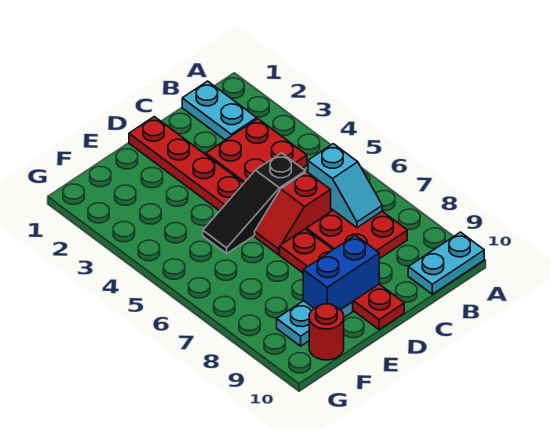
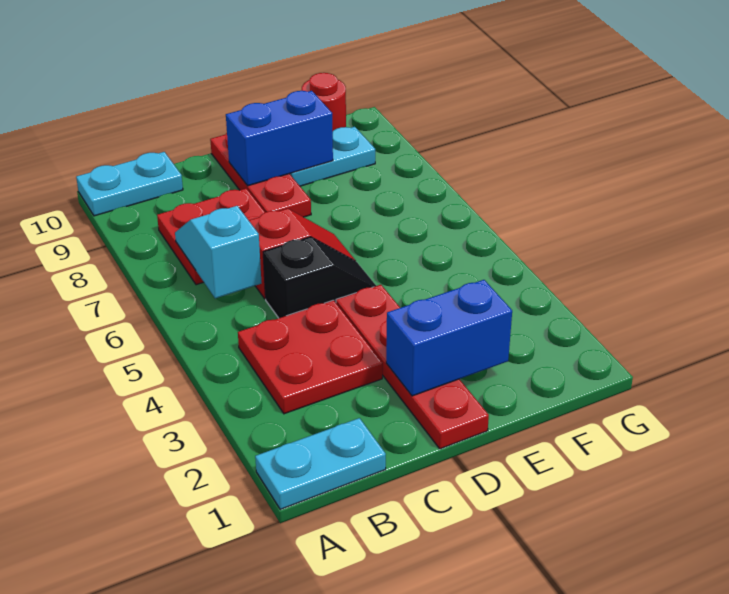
cyan plate B1:B2 level 1 -> cyan plate A1:B1 level 1
black slope C5:E5 level 1 top C -> black slope C5:D5 level 1 top C
none -> blue brick D2:E2 level 2
red plate D7:D10 level 1 -> red plate D8:D10 level 1

